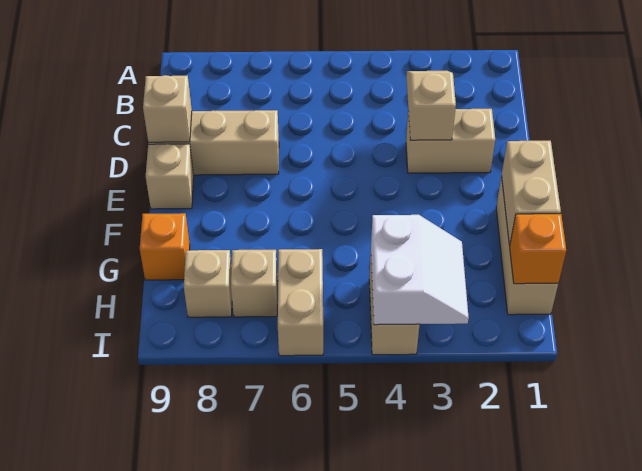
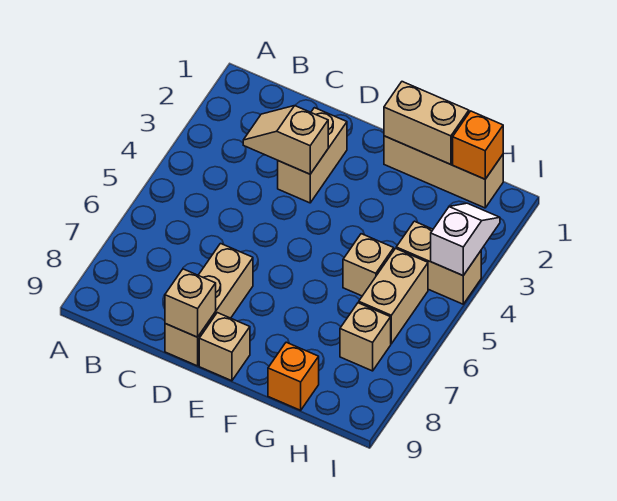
white slope H3:I4 level 2 top 4 -> white slope I3:I4 level 2 top 4
tan brick H6:I6 level 1 -> tan brick H5:H6 level 1
tan brick H8 level 1 -> tan brick G5 level 1

